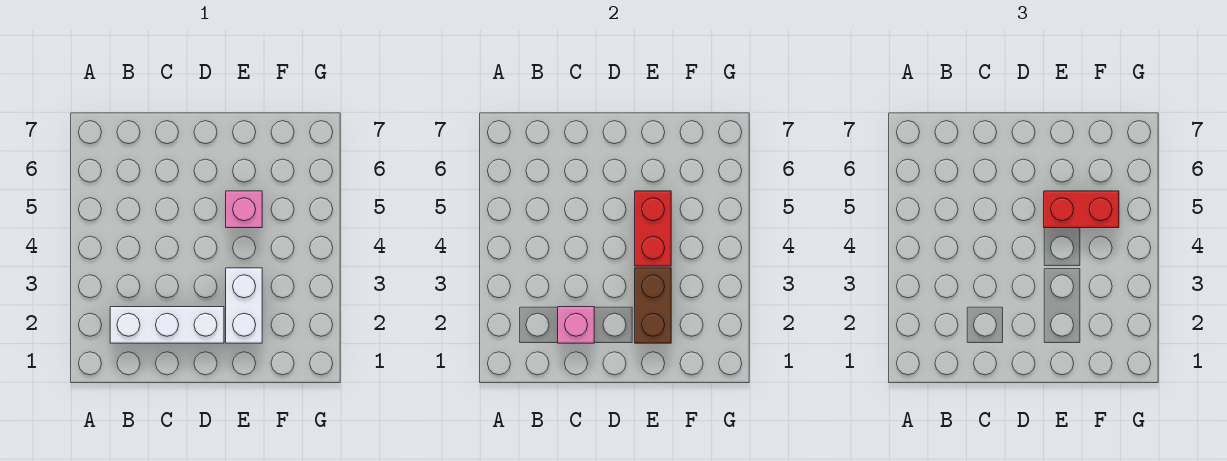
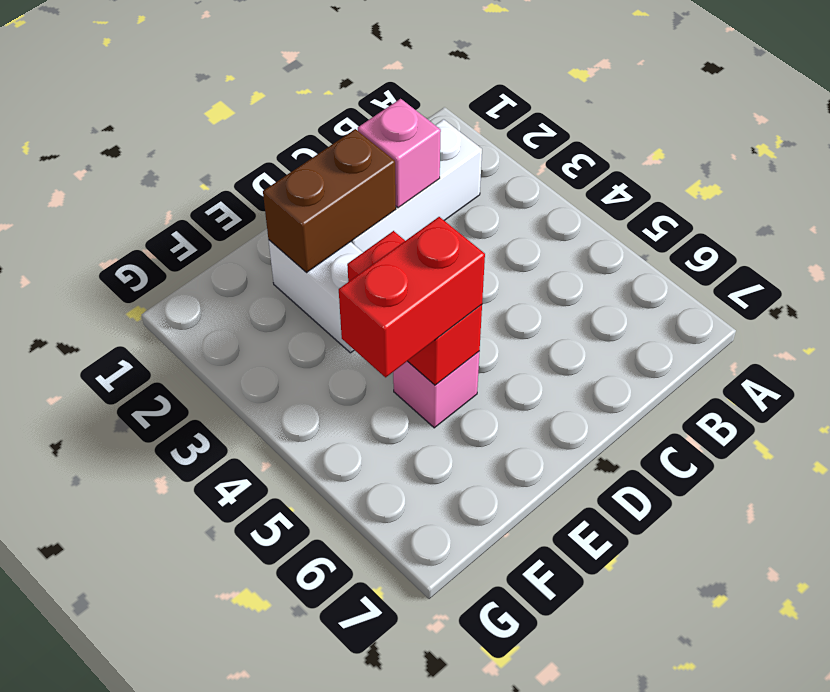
brown brick E2:E3 level 2 -> brown brick D2:E2 level 2

